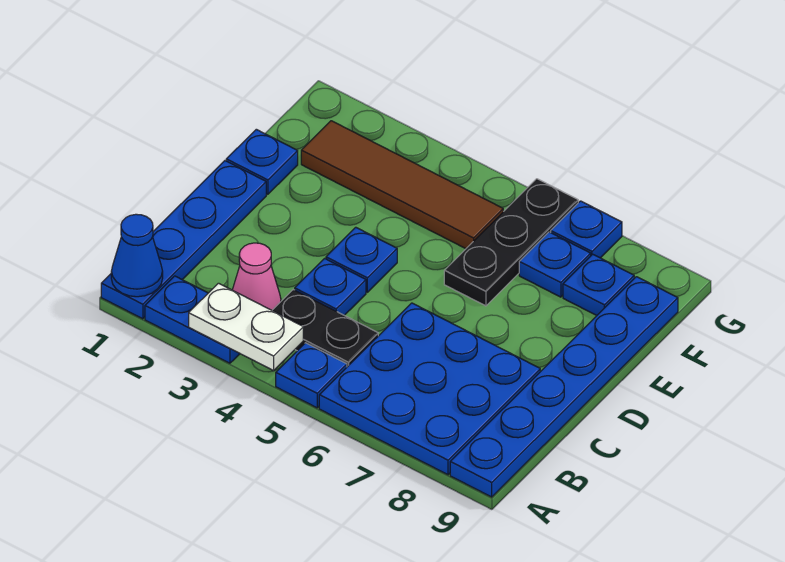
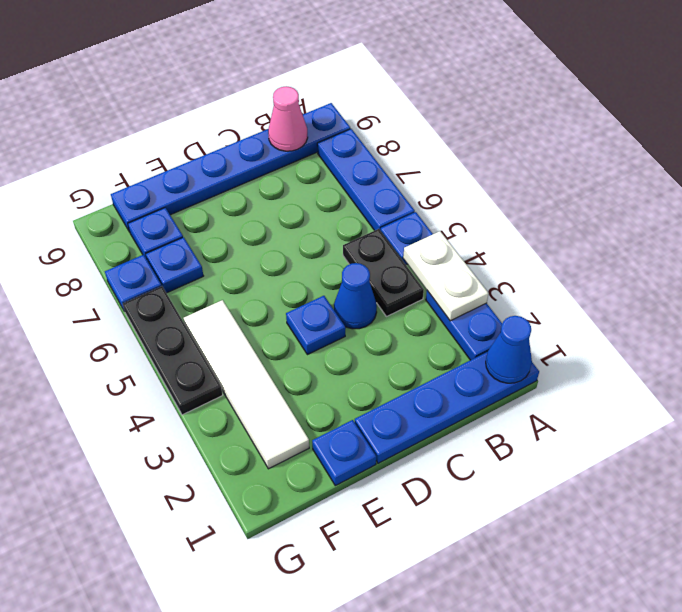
blue plate A6:C8 level 1 -> blue plate A6:A8 level 1
pink cone B3 level 1 -> pink cone B9 level 2
blue plate C4 level 1 -> blue cone C4 level 1
black plate E6:G6 level 1 -> black plate G4:G6 level 1
brown tile F2:F5 level 1 -> white tile F2:F5 level 1

